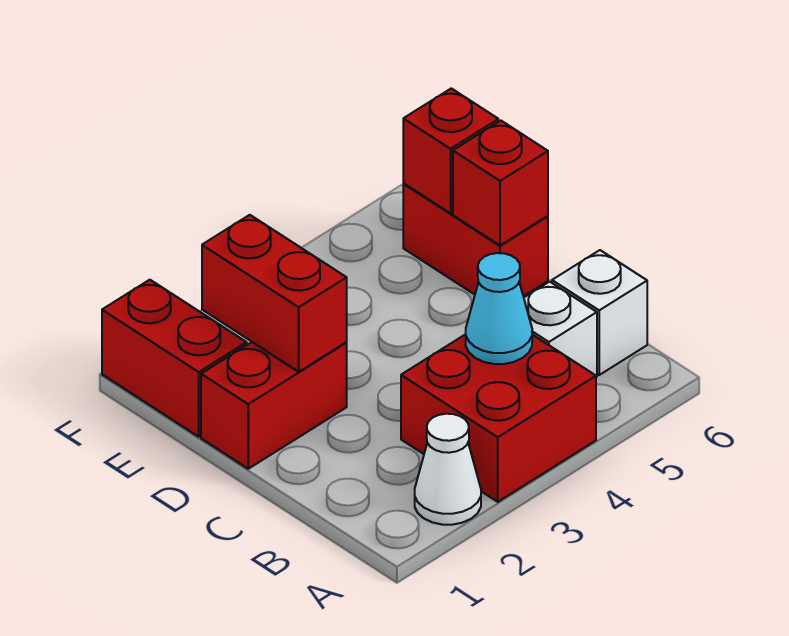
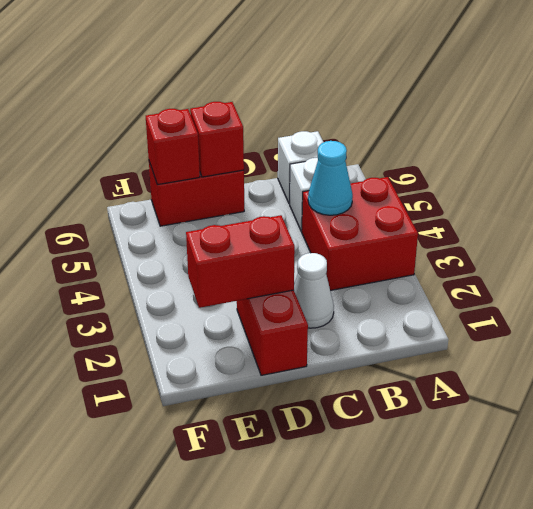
white cone A2 level 1 -> white cone C2 level 1
red brick E1:F1 level 1 -> none

